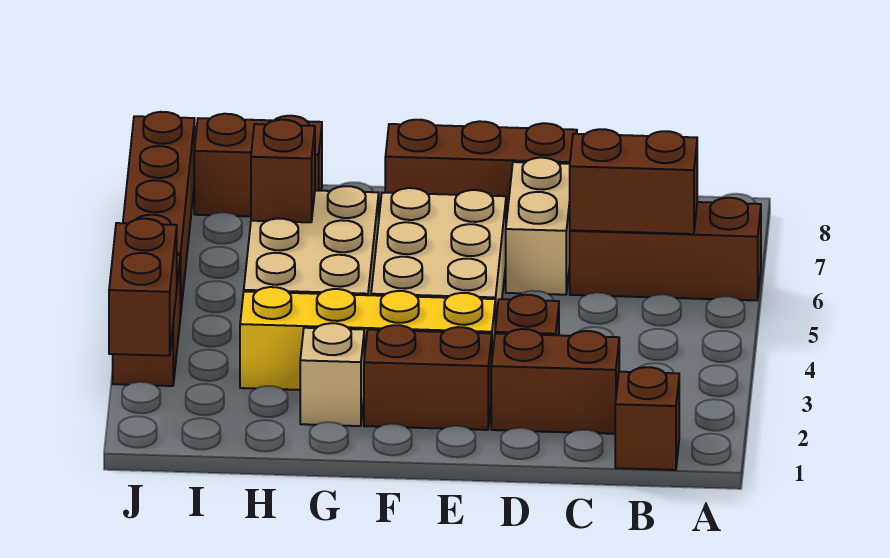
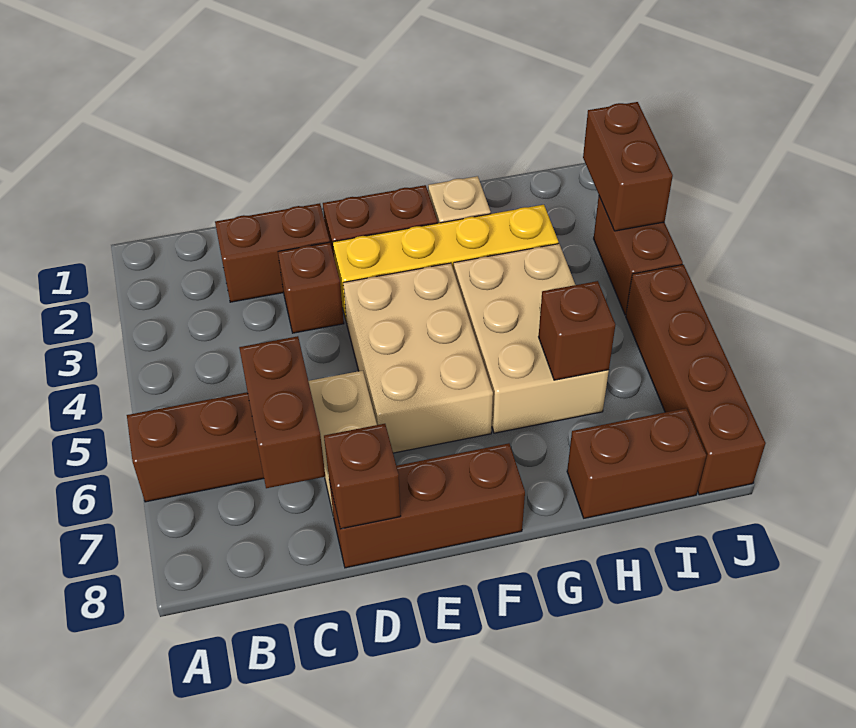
brown brick B1 level 1 -> brown brick D8 level 2
brown brick B6:C6 level 2 -> brown brick C6:C7 level 2

